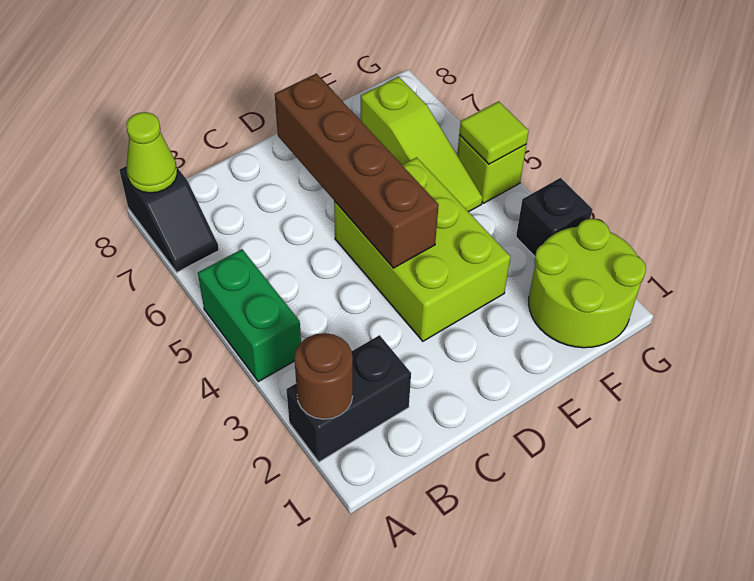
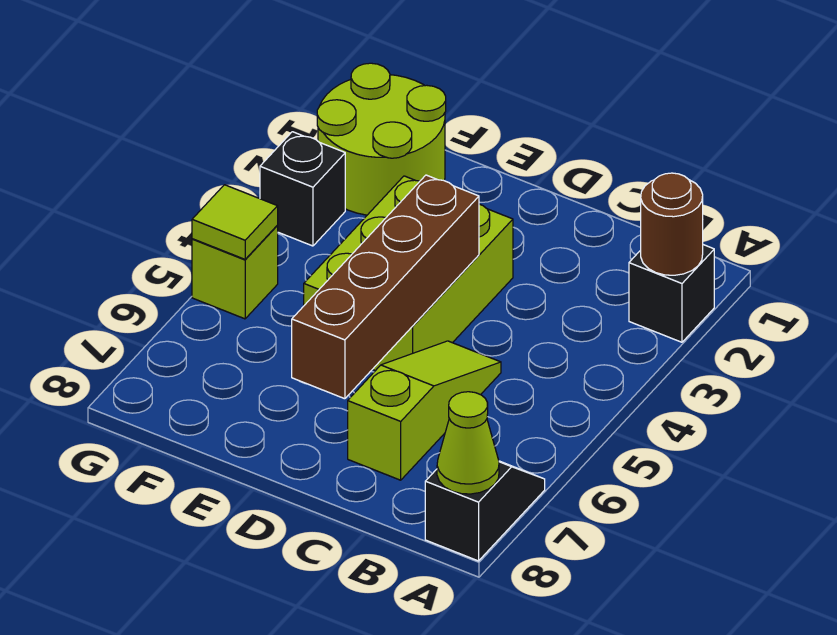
black brick A2:B2 level 1 -> black brick A2 level 1
green brick A4:A5 level 1 -> none
lime slope F5:F7 level 1 top 7 -> lime slope C5:C7 level 1 top 7

